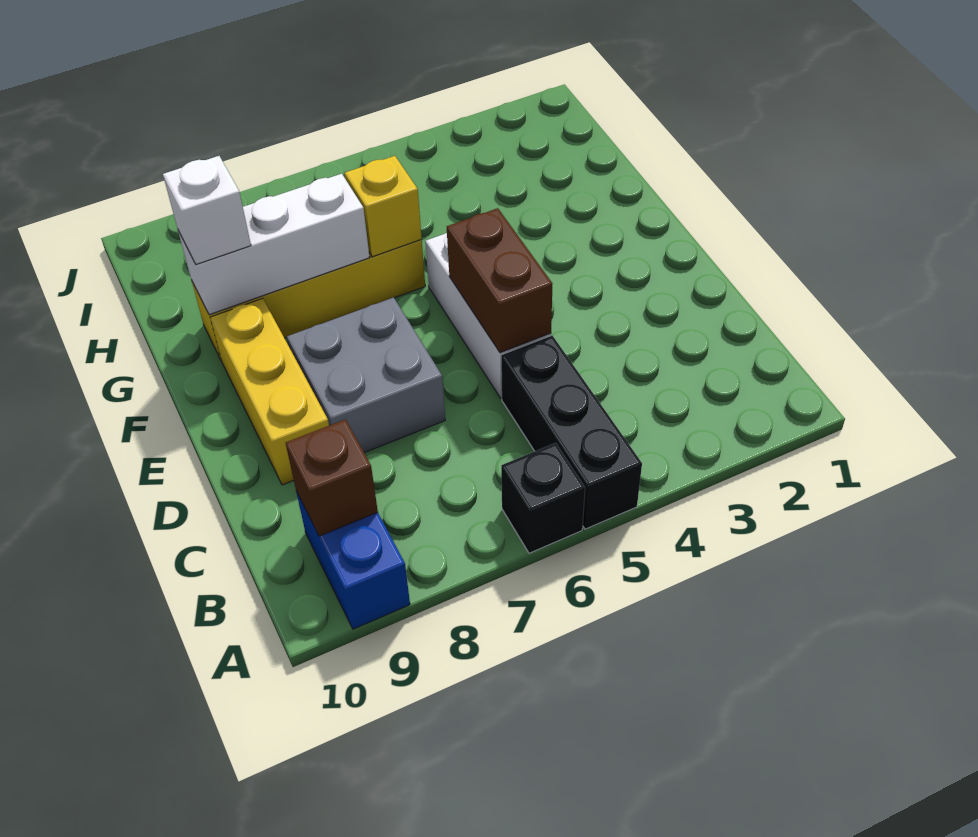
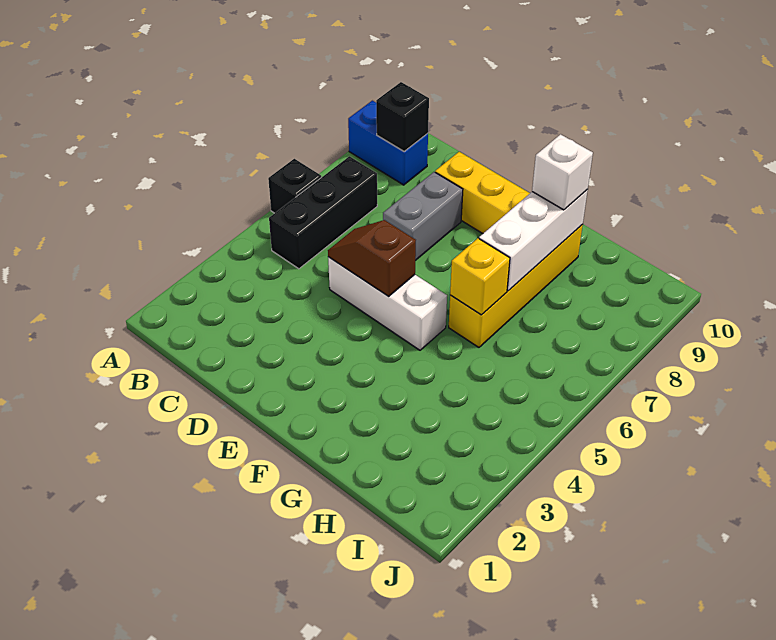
black brick A5:C5 level 1 -> black brick B5:B7 level 1
brown brick B9 level 2 -> black brick B9 level 2
brown brick D5:E5 level 2 -> brown slope D5:E5 level 2 top E
grey brick D7:E8 level 1 -> grey brick D7:D8 level 1

